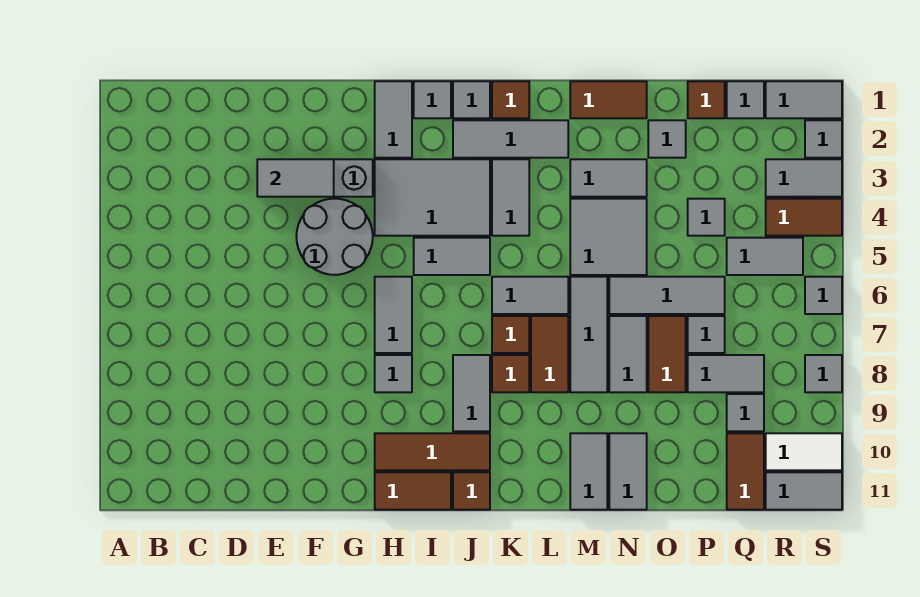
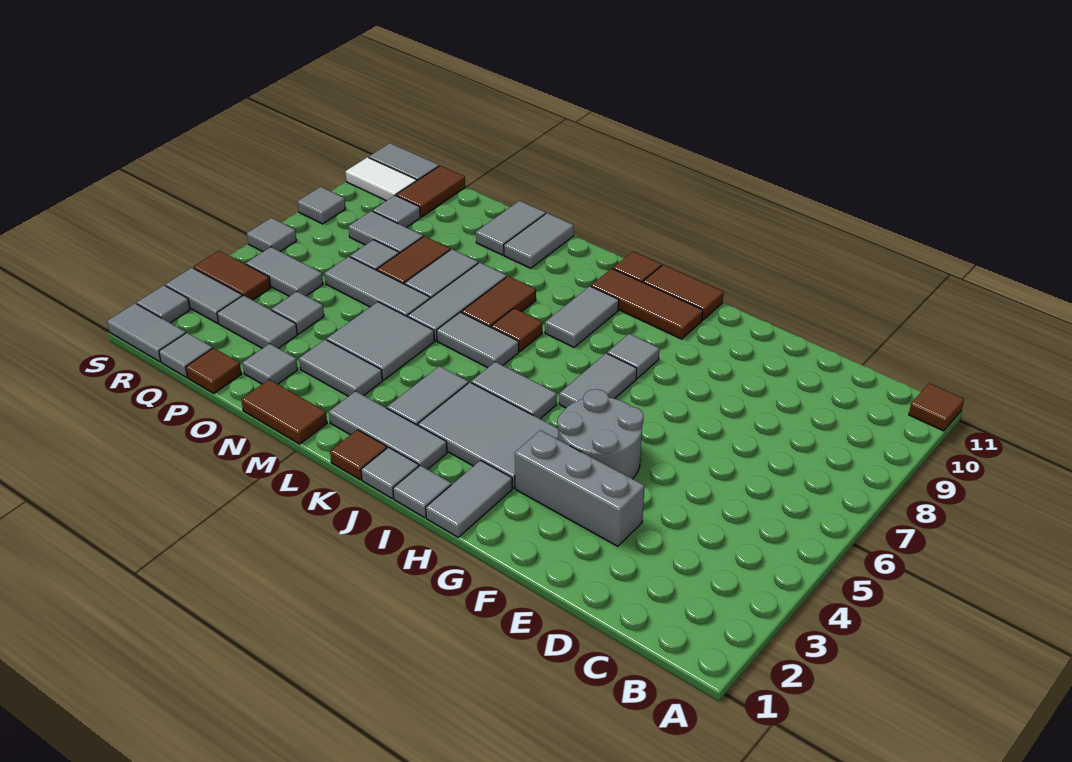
grey tile E3:F3 level 2 -> grey tile P3:Q3 level 1
brown tile K8 level 1 -> brown tile A11 level 1

